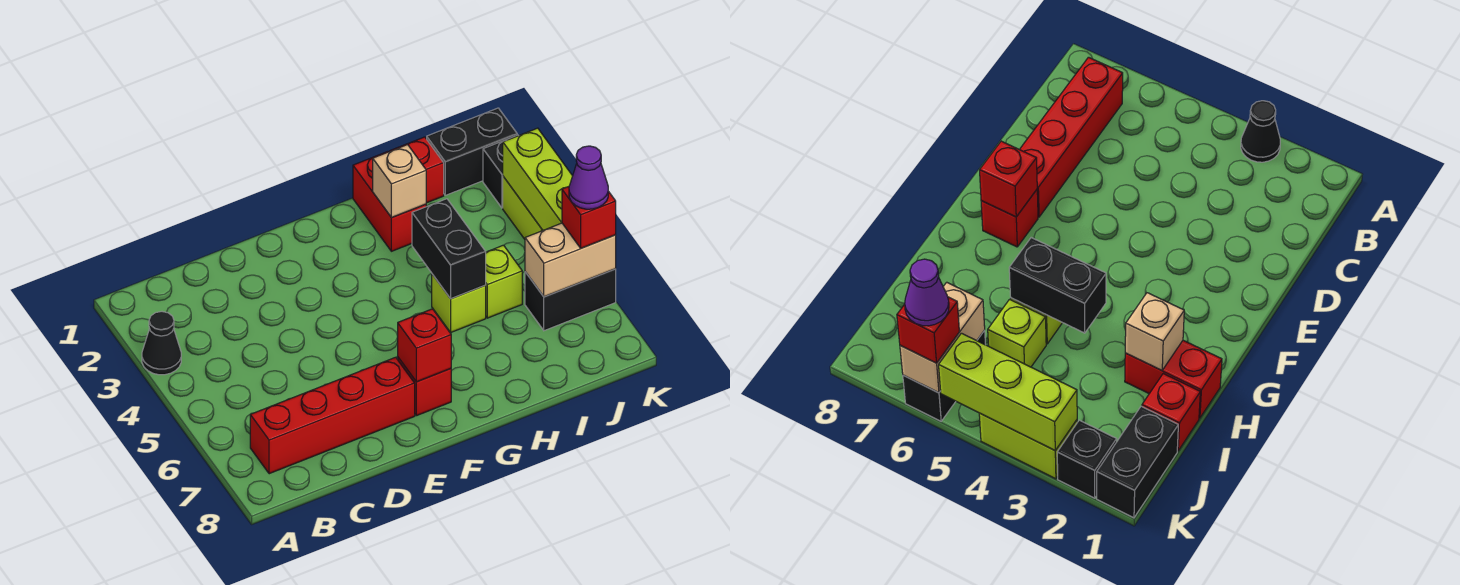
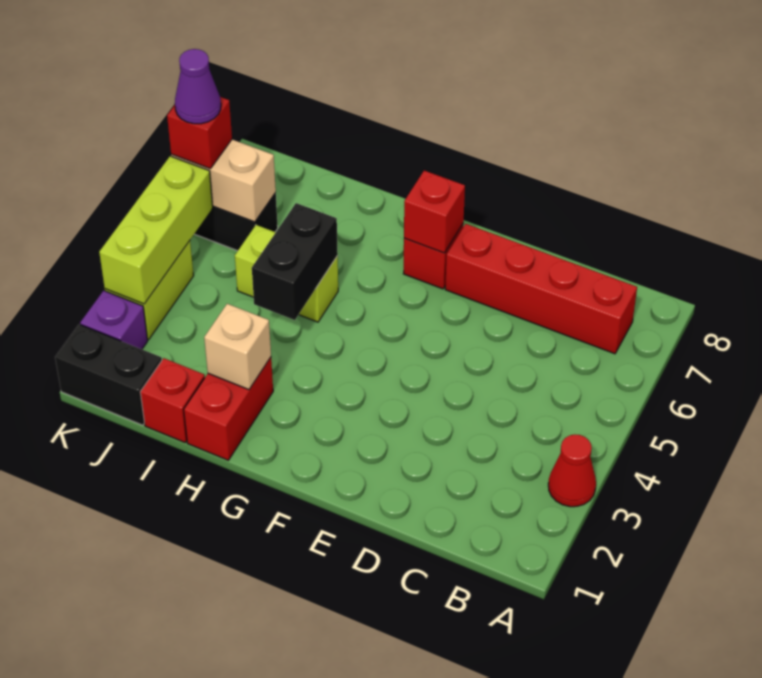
black cone A3 level 1 -> red cone A3 level 1
black brick K2 level 1 -> purple brick K2 level 1

